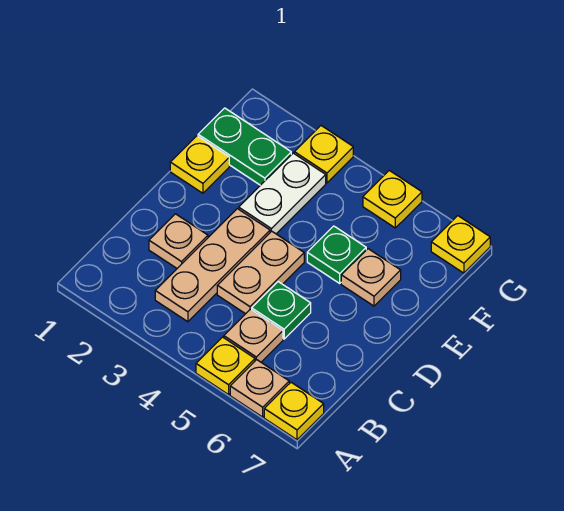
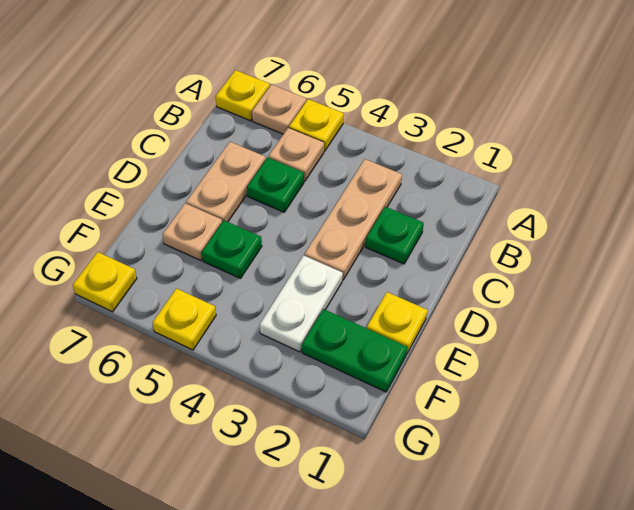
tan plate C2 level 1 -> green plate C2 level 1
tan plate C4:D4 level 1 -> tan plate C6:D6 level 1
yellow plate G3 level 1 -> none

